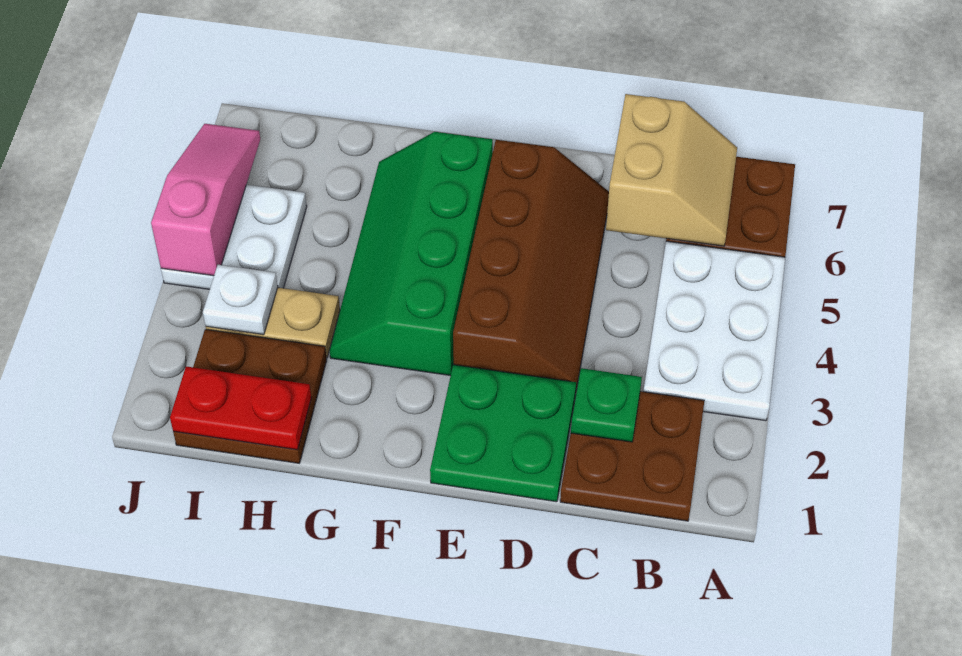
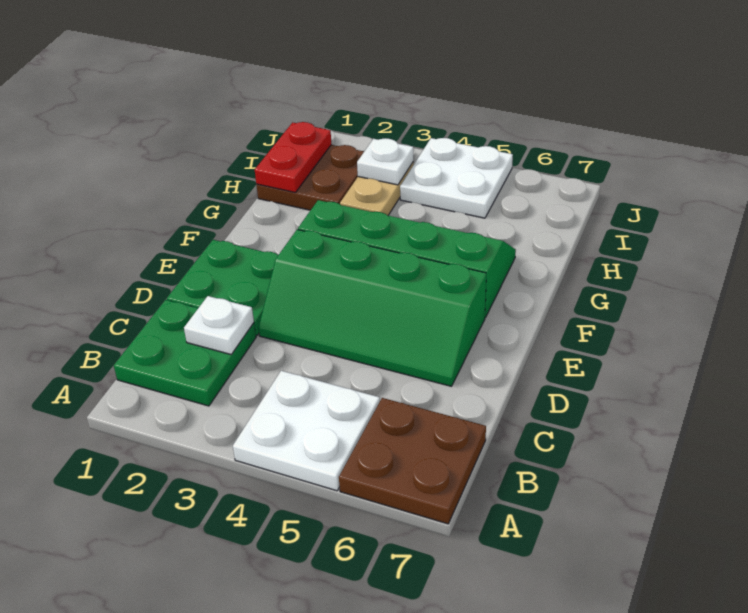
white plate A3:B5 level 1 -> white plate A4:B5 level 1
brown plate B1:C2 level 1 -> green plate B1:C2 level 1
tan slope B6:C7 level 2 top C -> none
green plate C2 level 2 -> white plate C2 level 2
brown slope D3:E6 level 1 top E -> green slope D3:E6 level 1 top E
pink slope J4:J6 level 2 top 4 -> none

